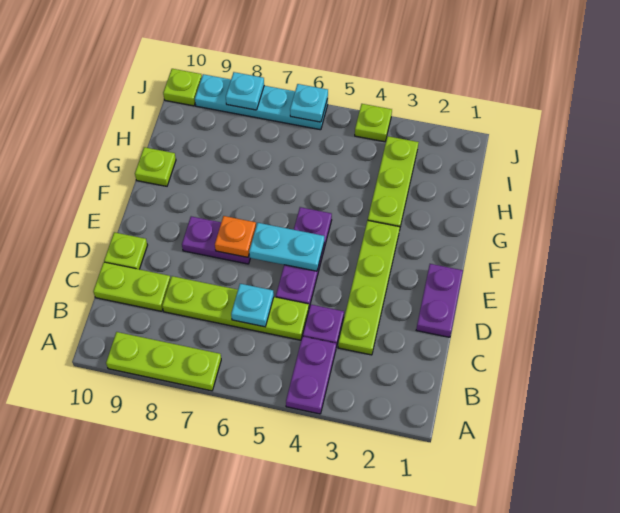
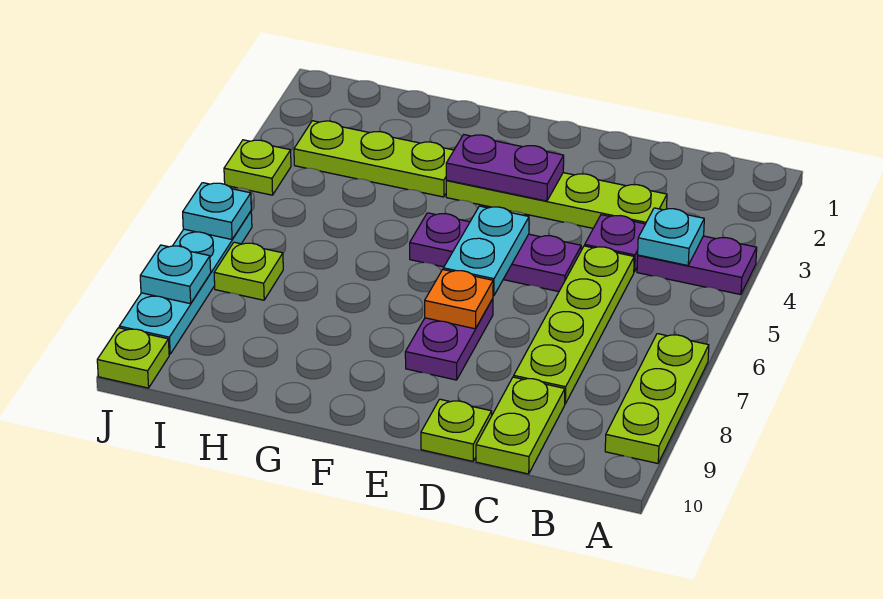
cyan plate C6 level 2 -> cyan plate B4 level 2
purple plate D1:E1 level 1 -> purple plate E3:F3 level 2
lime plate G10 level 1 -> lime plate I7 level 1

